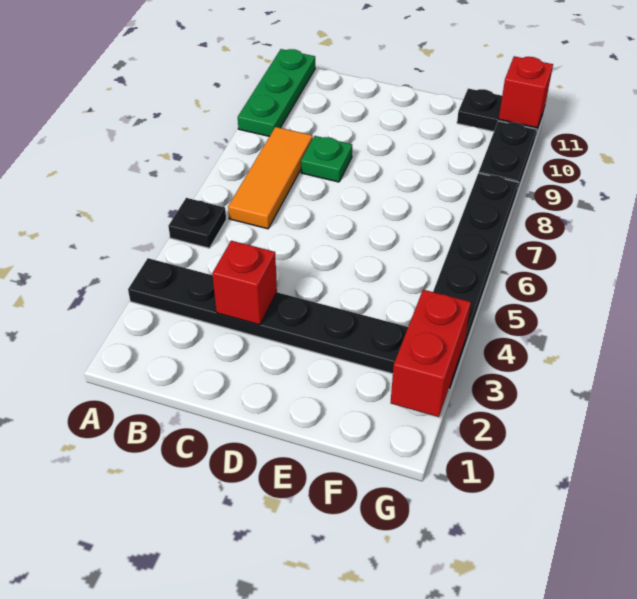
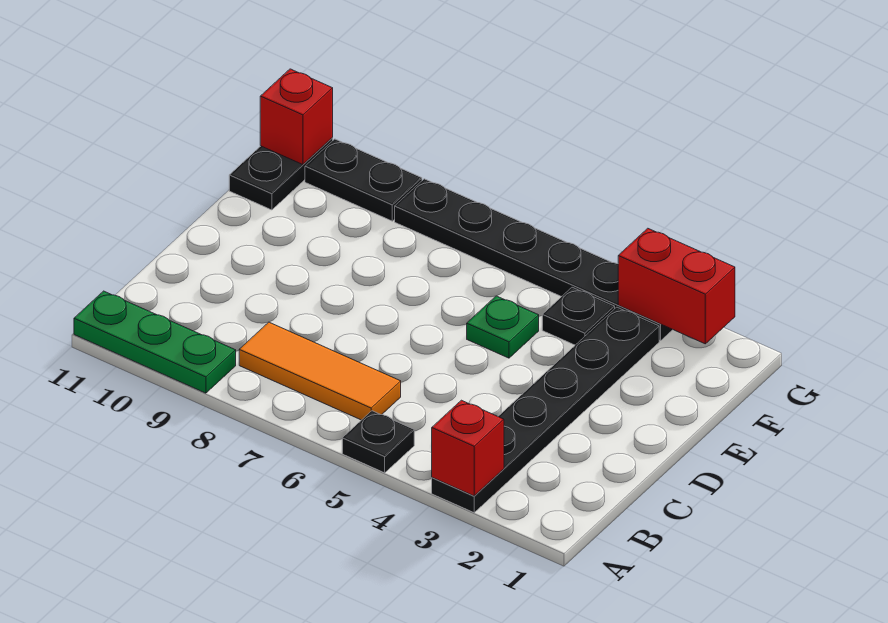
red brick C3 level 2 -> red brick A3 level 2
green plate C8 level 1 -> green plate E5 level 1
none -> black plate F4 level 1

